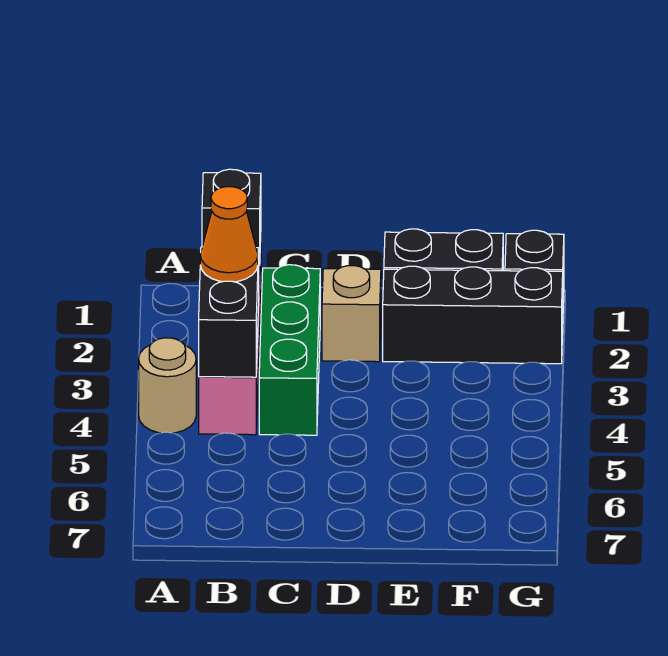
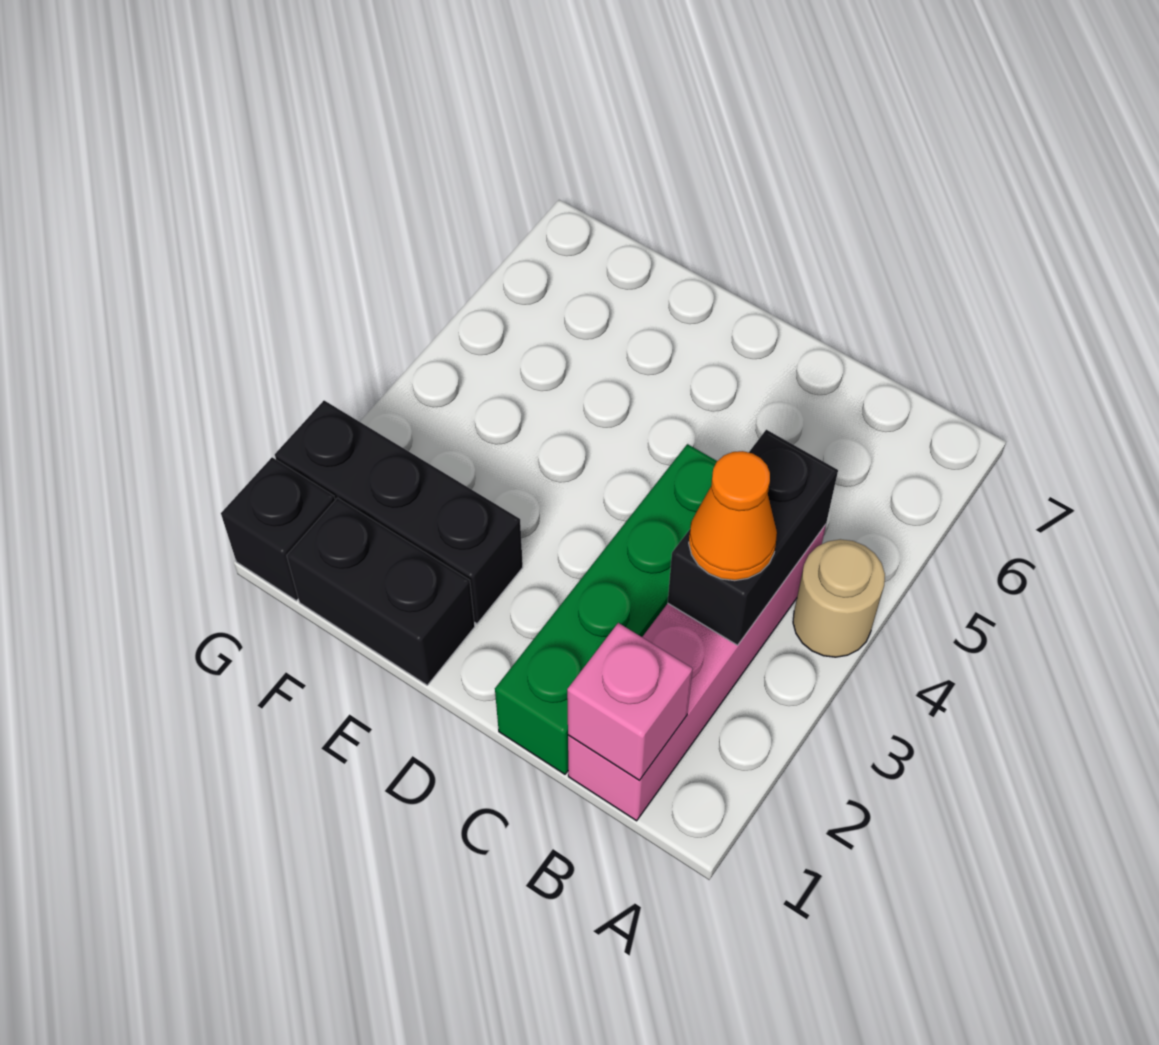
black brick B1 level 2 -> pink brick B1 level 2
green brick C2:C4 level 1 -> green brick C1:C4 level 1
tan brick D2 level 1 -> none

